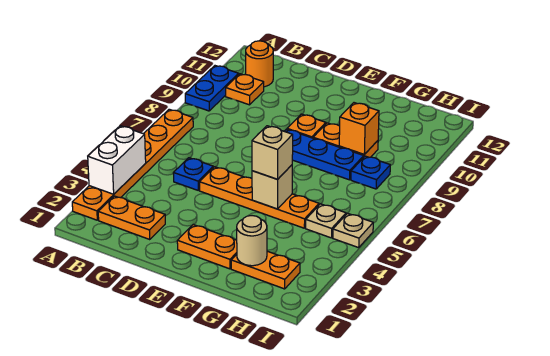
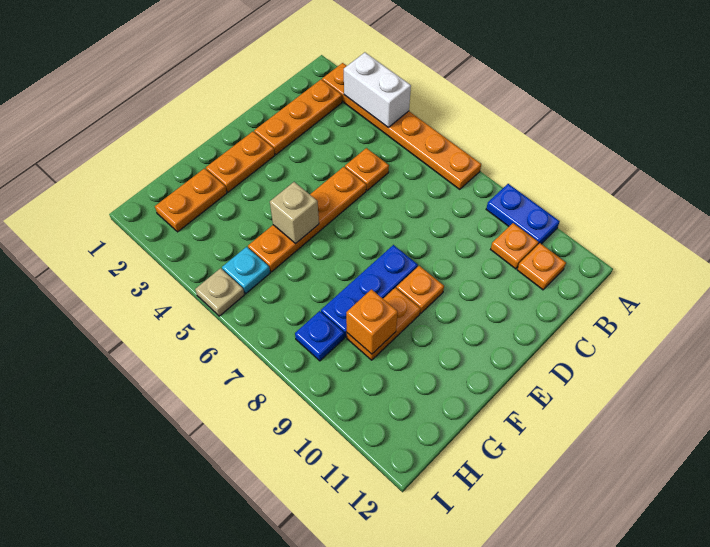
orange plate B2:C2 level 1 -> orange plate B2:D2 level 1
orange round brick B11 level 1 -> orange plate B11 level 1
blue plate C5 level 1 -> orange plate C5 level 1
tan brick F5 level 3 -> none
tan round brick G2 level 2 -> none
tan plate H5 level 1 -> cyan plate H5 level 1

